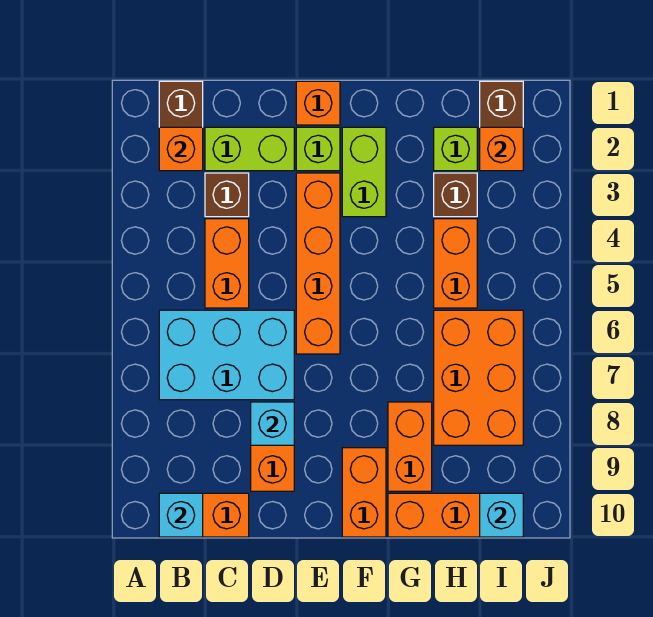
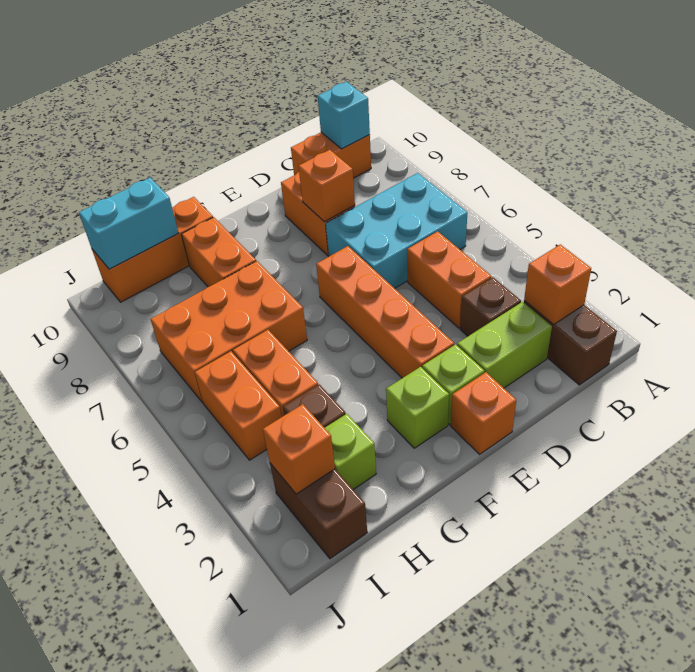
cyan brick D8 level 2 -> orange brick D8 level 2
lime brick F2:F3 level 1 -> lime brick F2 level 1
orange brick F9:F10 level 1 -> orange brick I4:I5 level 1
orange brick H6:I8 level 1 -> orange brick G6:I7 level 1
cyan brick I10 level 2 -> cyan brick H10:I10 level 2

